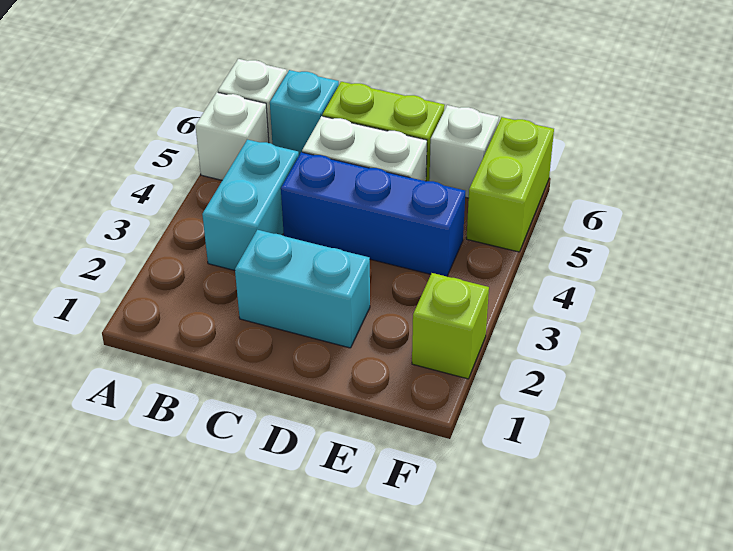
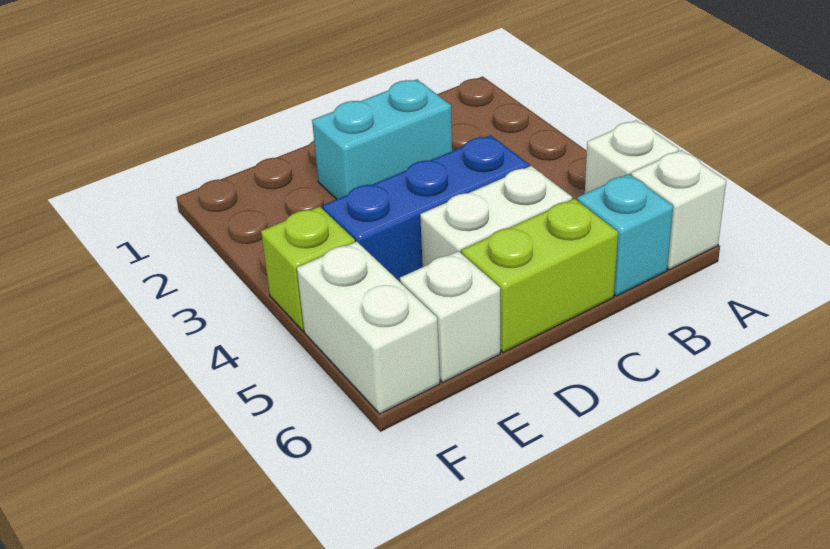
cyan brick B3:B4 level 1 -> none
lime brick F2 level 1 -> lime brick F4 level 1
lime brick F5:F6 level 1 -> white brick F5:F6 level 1

